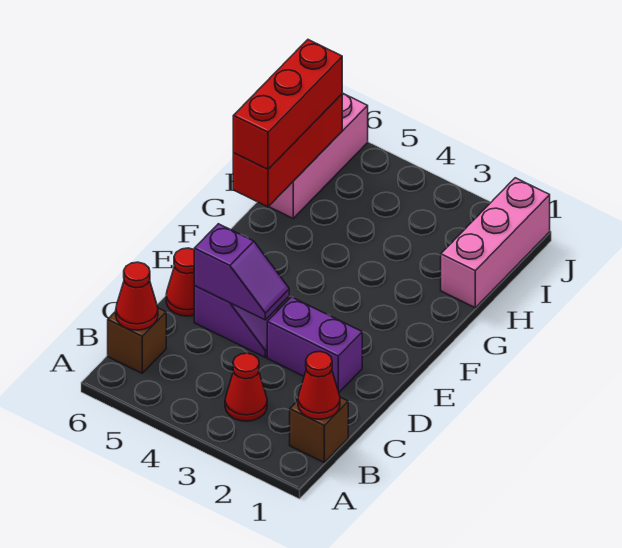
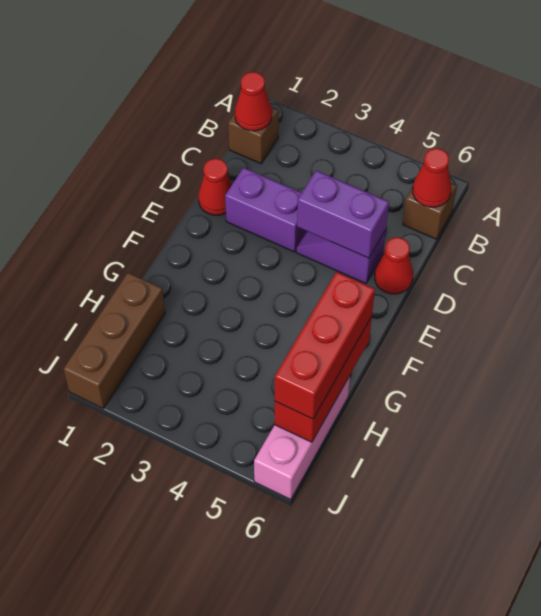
red cone B3 level 1 -> red cone D1 level 1
purple slope D4:D5 level 2 top 5 -> purple brick D4:D5 level 2
pink brick H1:J1 level 1 -> brown brick H1:J1 level 1

